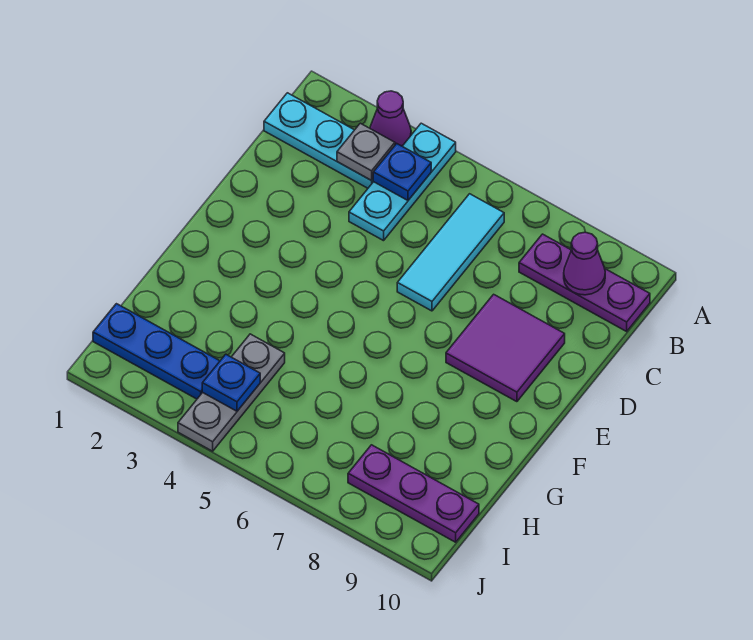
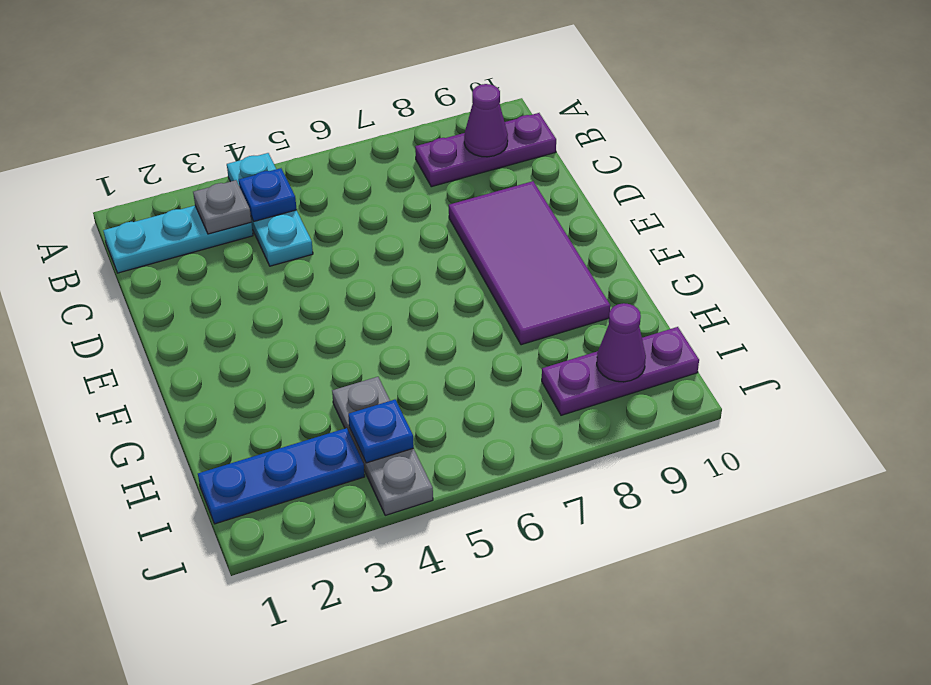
purple cone A3 level 1 -> purple cone I9 level 2
cyan tile B6:D6 level 1 -> none
purple tile D8:E9 level 1 -> purple tile D8:G9 level 1

